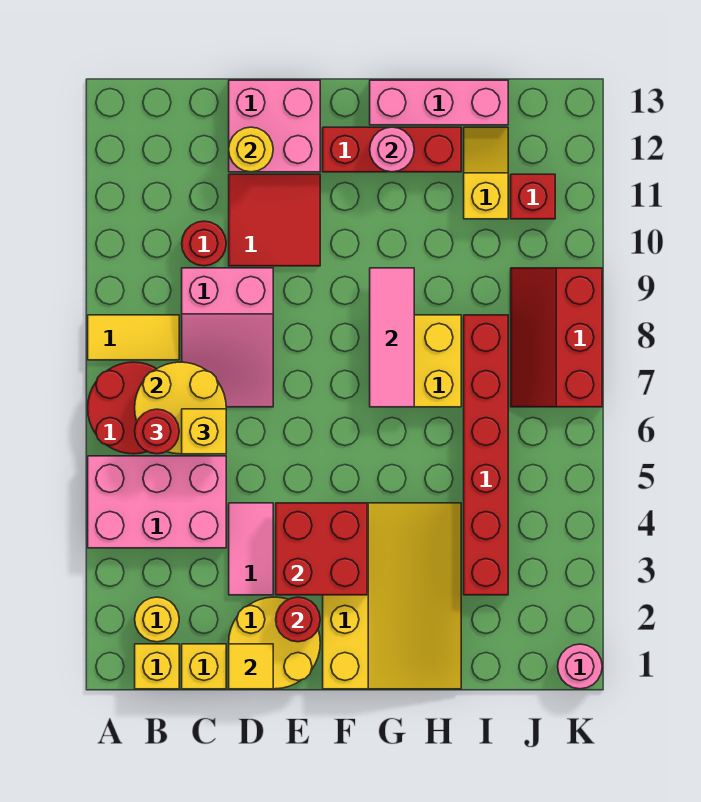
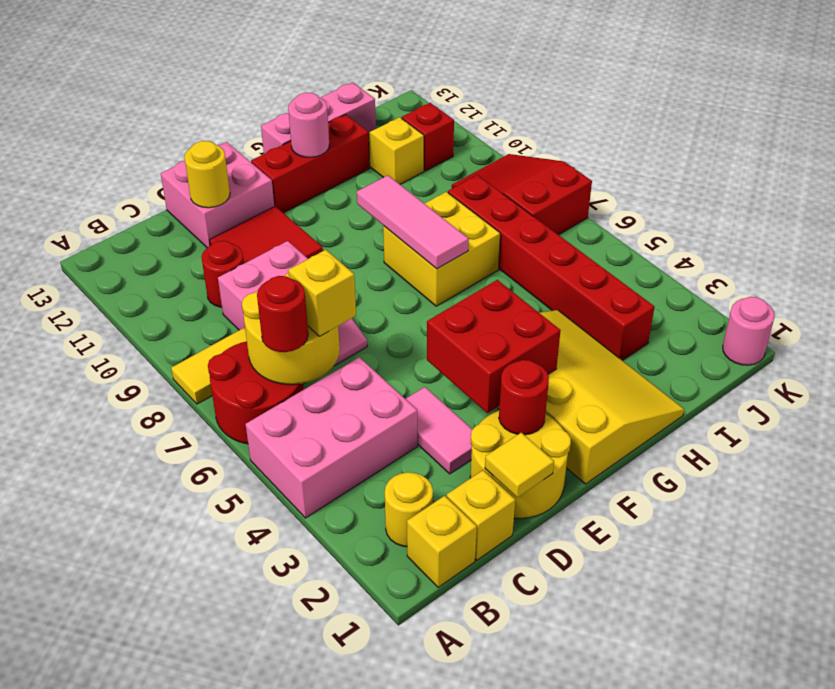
red slope J7:K9 level 1 top K -> red slope J7:K9 level 1 top 7

